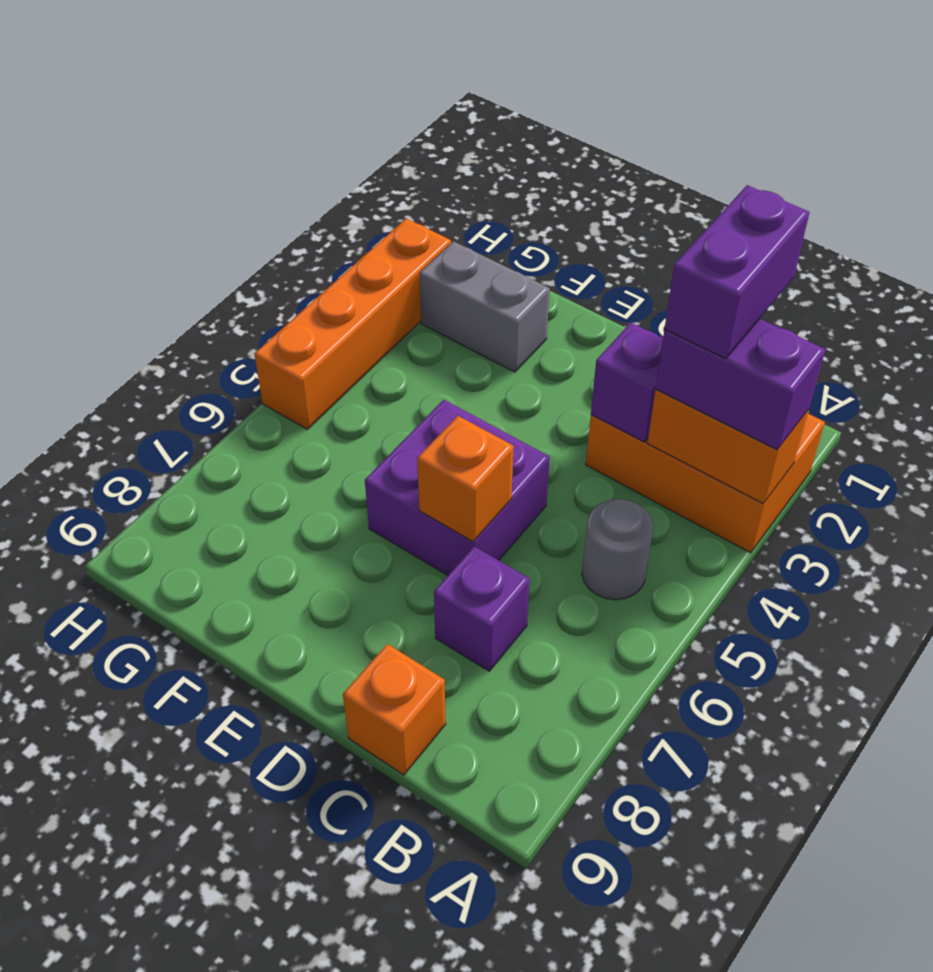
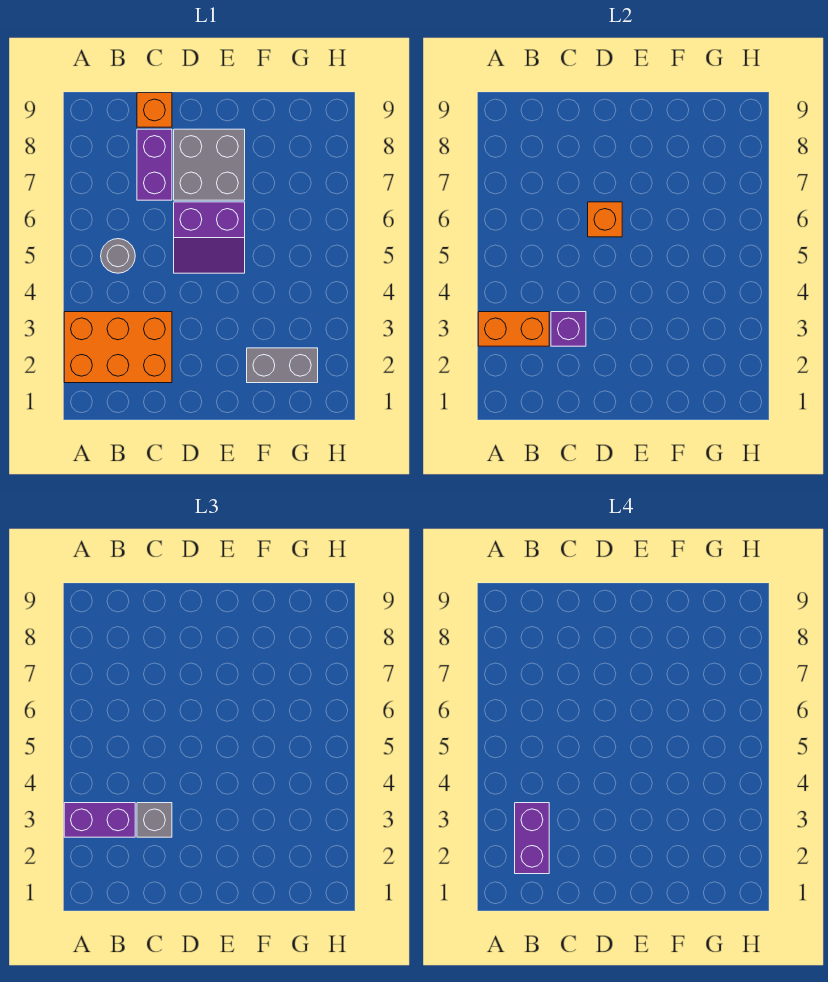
none -> grey brick C3 level 3
purple brick C7 level 1 -> purple brick C7:C8 level 1
purple brick D5:E6 level 1 -> purple slope D5:E6 level 1 top 6
none -> grey brick D7:E8 level 1
orange brick H2:H5 level 1 -> none

